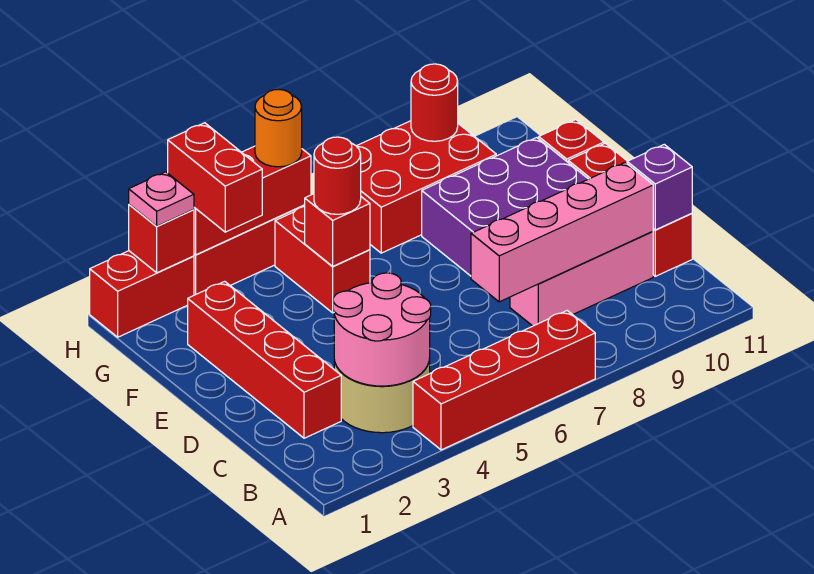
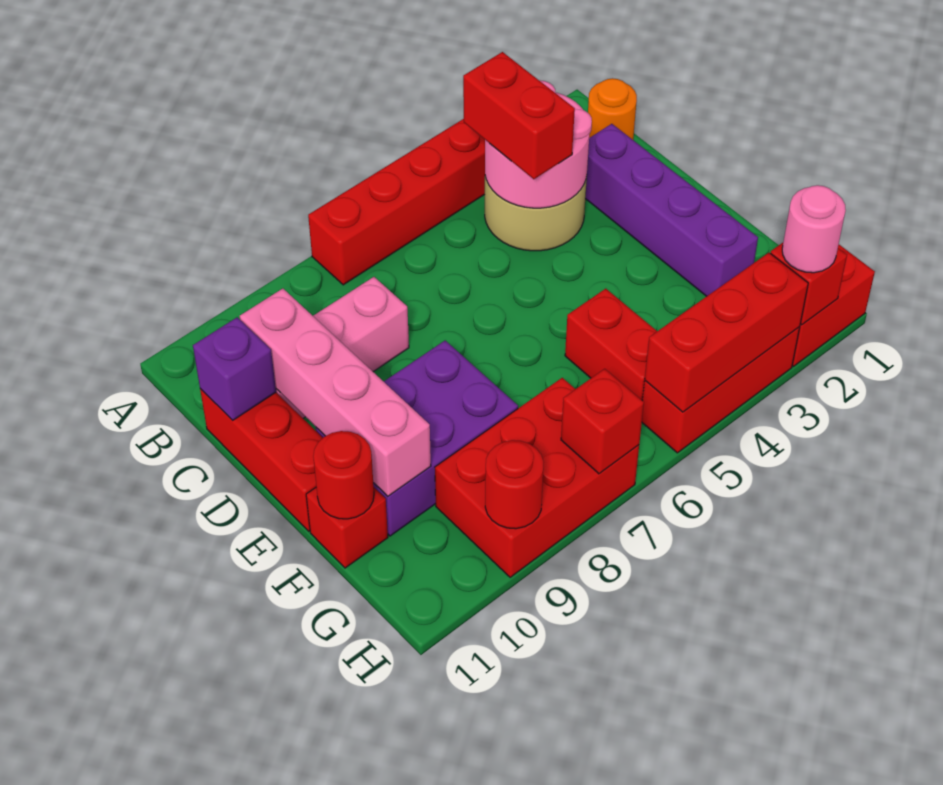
red brick C2:F2 level 1 -> purple brick C2:F2 level 1
pink brick C7:C10 level 2 -> pink brick C10:F10 level 2
red brick F5 level 2 -> red brick H7 level 2
red round brick F5 level 3 -> red round brick F11 level 2
red brick G3:H3 level 3 -> red brick B4:C4 level 3
pink plate H2 level 3 -> pink round brick H2 level 3
orange round brick H5 level 3 -> orange round brick B1 level 1

